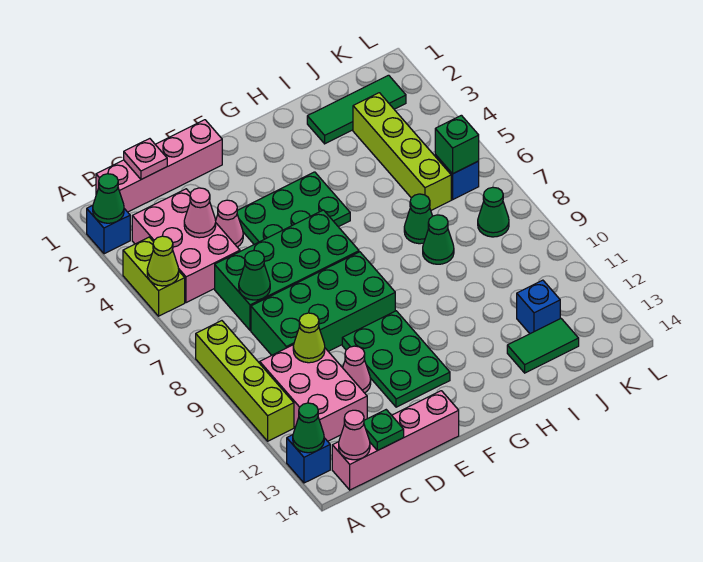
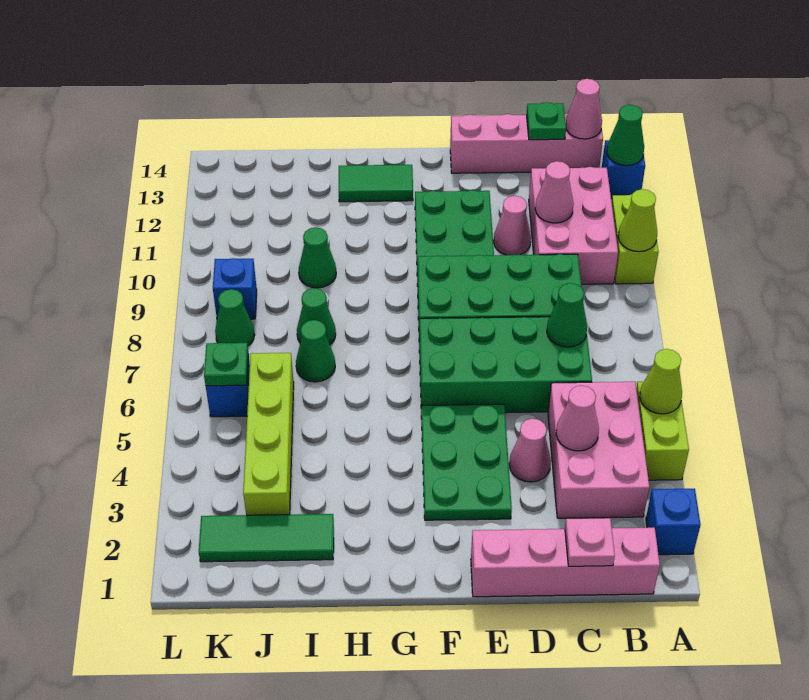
green cone A2 level 2 -> green cone I10 level 1
lime brick A8:A11 level 1 -> lime brick A10:A11 level 1
lime cone C10 level 2 -> lime cone A10 level 2
none -> pink cone C11 level 2
green plate E4:G5 level 1 -> green plate E3:F5 level 1
green tile I13:J13 level 1 -> green tile G13:H13 level 1
blue brick J12 level 1 -> blue brick K9 level 1
green brick K6 level 2 -> green plate K6 level 2

